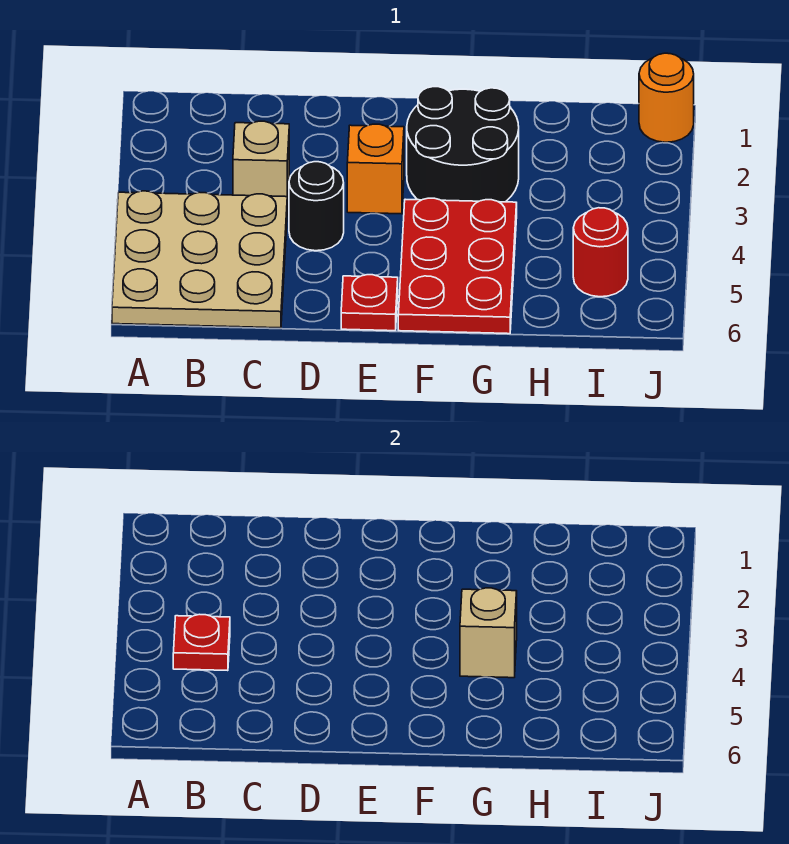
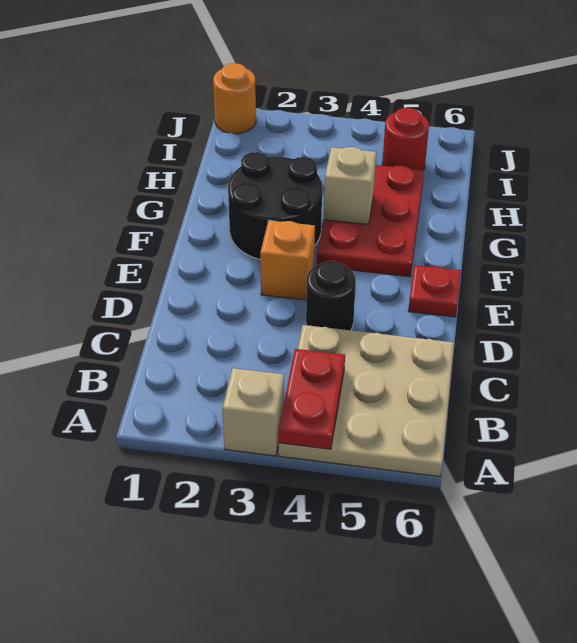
red plate B4 level 2 -> red plate A4:B4 level 2
tan brick C3 level 1 -> tan brick A3 level 1
red plate F4:G6 level 1 -> red plate F4:H5 level 1

